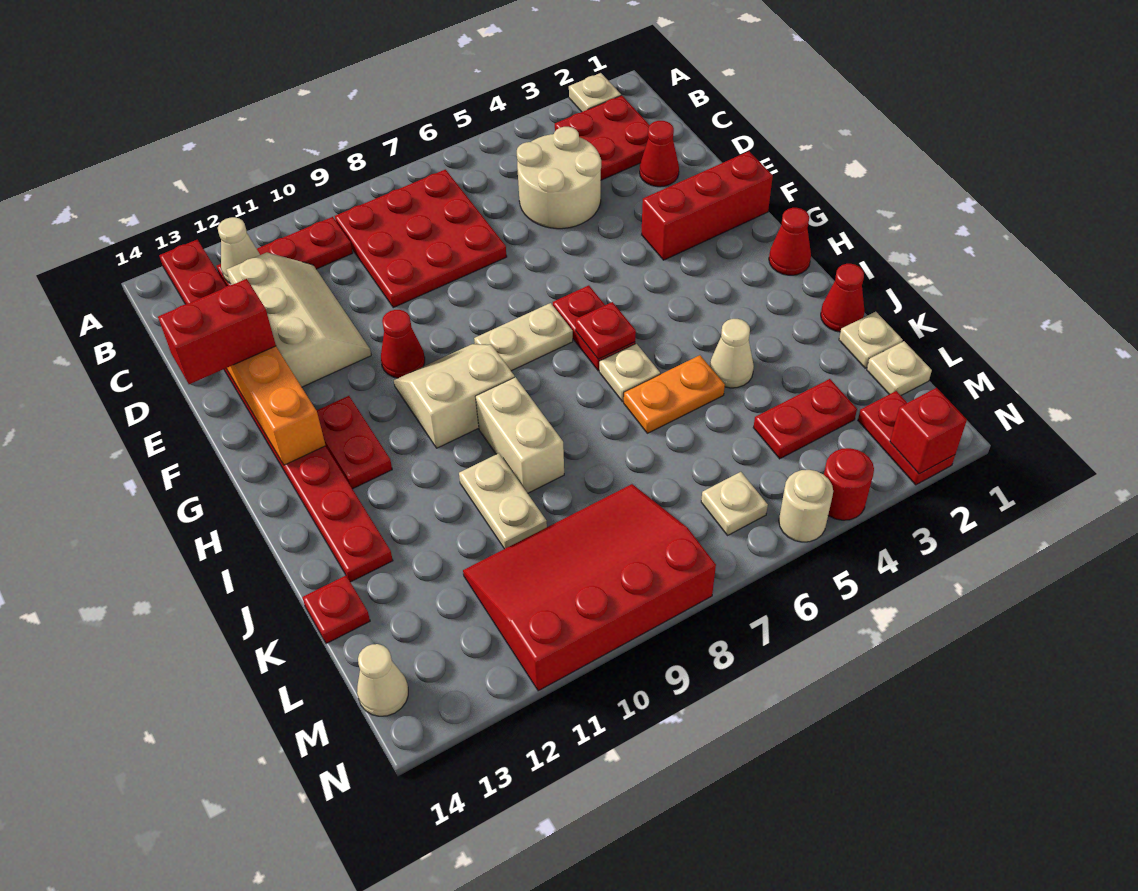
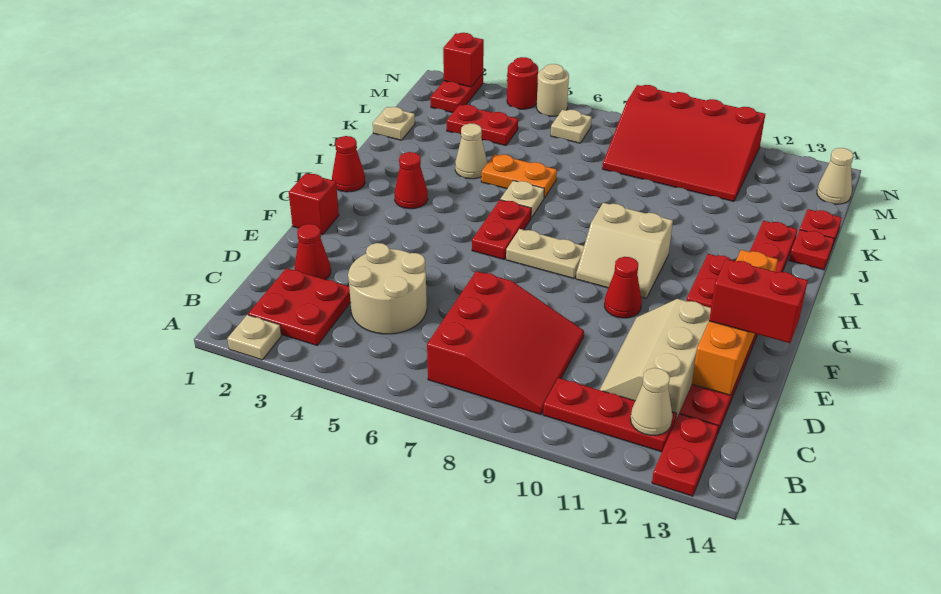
red plate B7:D9 level 1 -> red slope B7:D9 level 1 top 7
red brick F1:F3 level 1 -> red brick F1 level 1
red plate H6 level 2 -> red plate J14 level 1
tan brick I9:J9 level 1 -> none
red cone J1 level 1 -> red cone H3 level 1
tan plate J10:K10 level 1 -> none
tan plate L1 level 1 -> none

